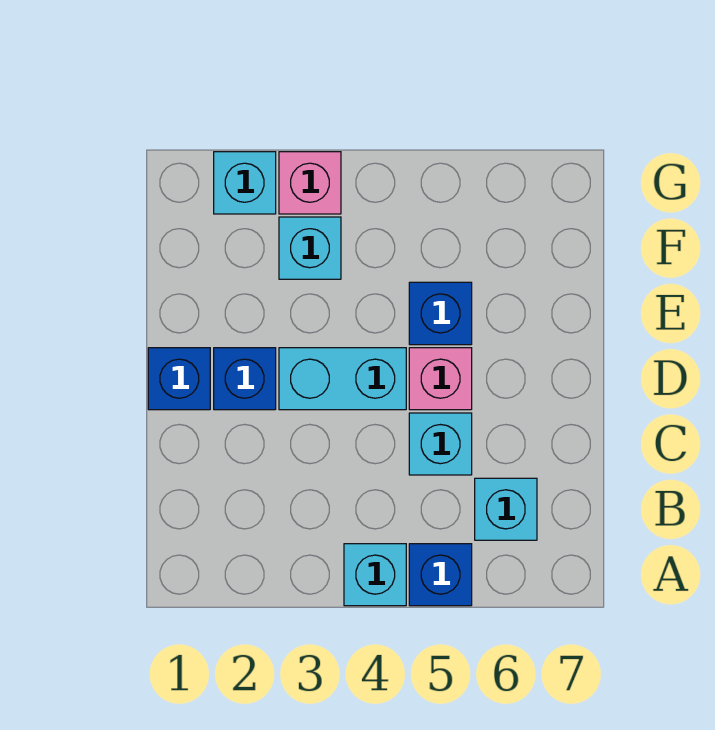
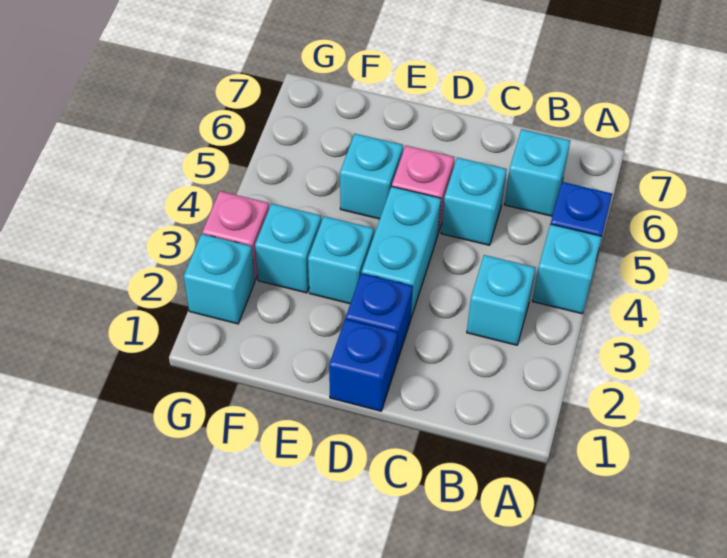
none -> cyan brick B3 level 1
none -> cyan brick E3 level 1
blue brick E5 level 1 -> cyan brick E5 level 1

